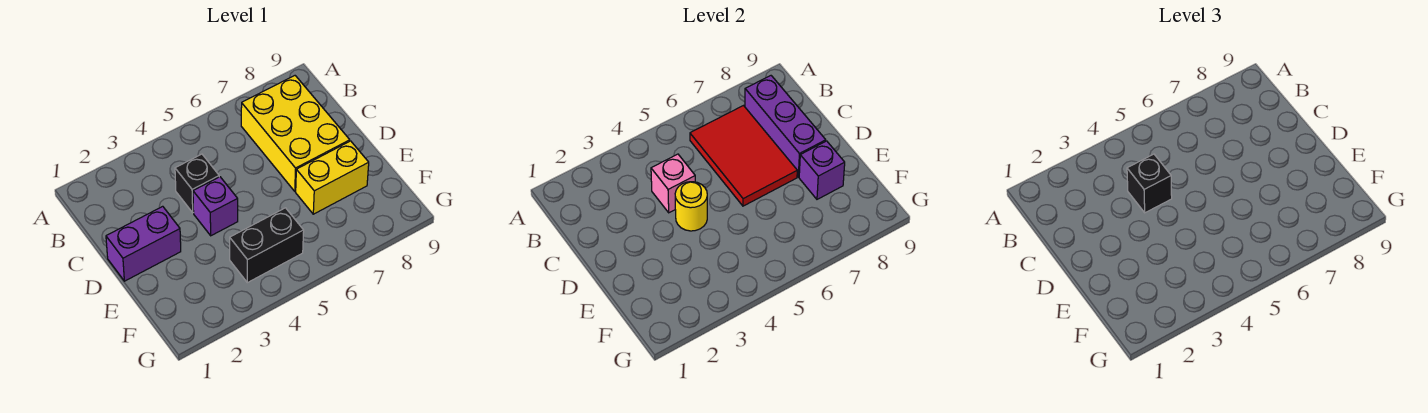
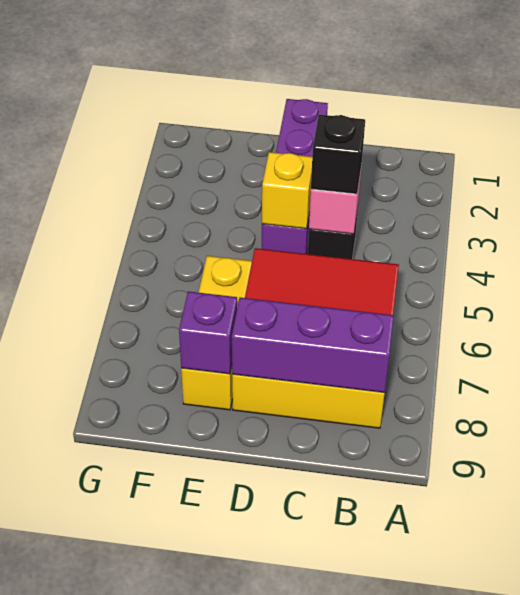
yellow round brick D4 level 2 -> yellow brick D4 level 2
yellow brick E7:E8 level 1 -> yellow brick E6:E8 level 1
black brick F4:F5 level 1 -> none

